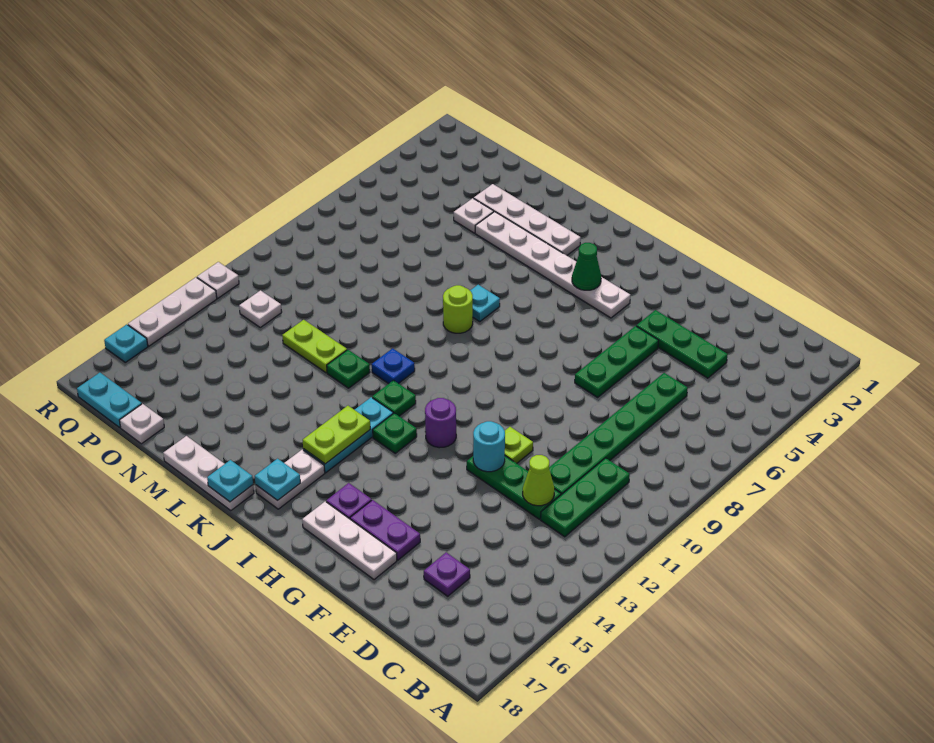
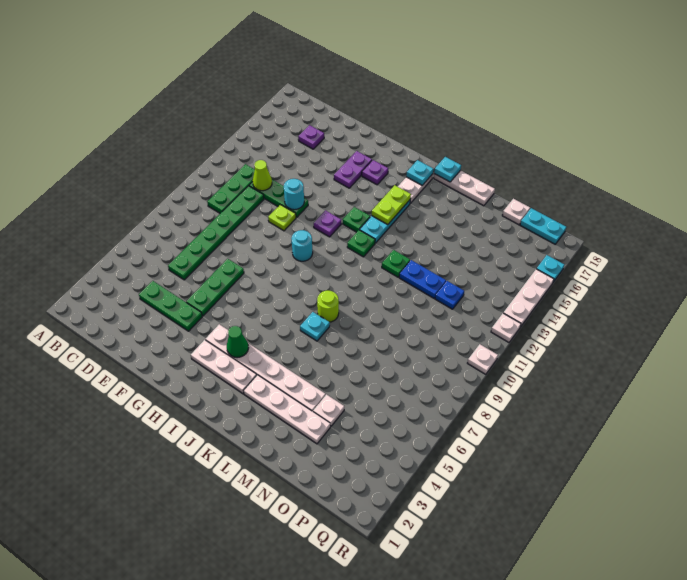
purple plate F16:G16 level 1 -> purple plate G15:G16 level 1
white plate F17:H17 level 1 -> white plate H3:J3 level 1
none -> cyan round brick H10 level 1
purple round brick H12 level 1 -> purple plate H12 level 1
blue plate K11 level 1 -> blue plate O12 level 1
lime plate M12:N12 level 1 -> blue plate M12:N12 level 1
white plate P12 level 1 -> white plate R10 level 1

